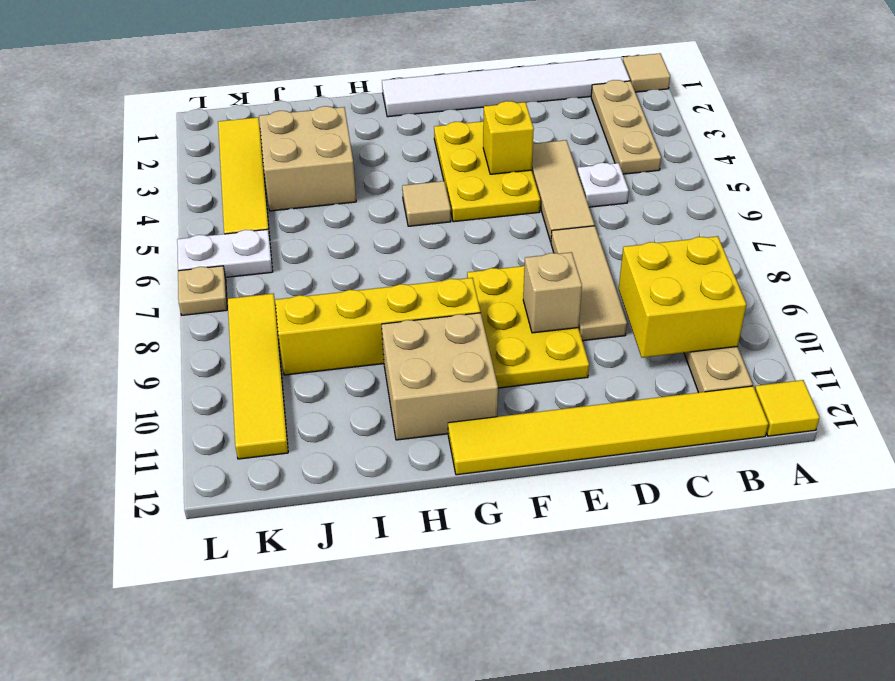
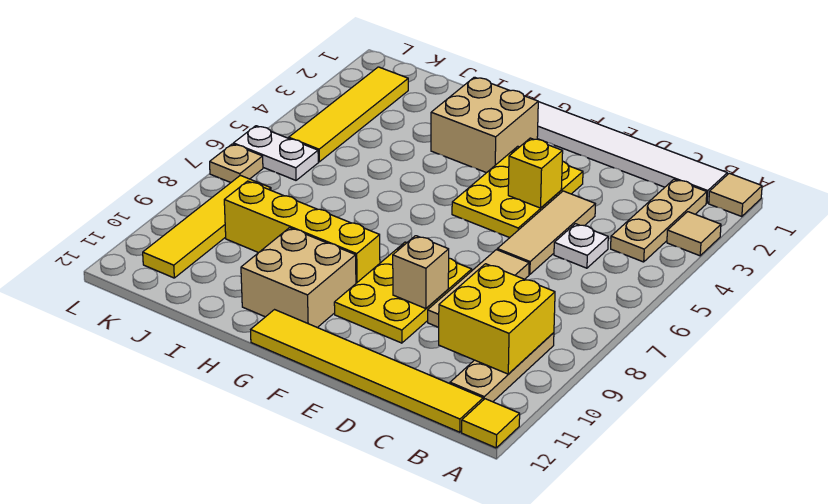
tan tile G5 level 1 -> tan tile A3 level 1
tan brick I3:J4 level 1 -> tan brick G2:H3 level 1

